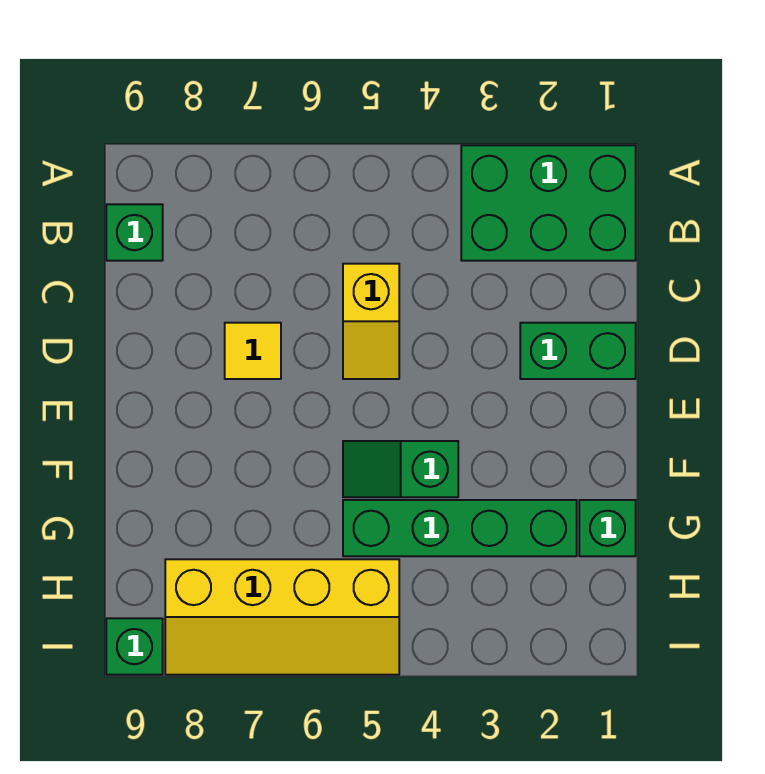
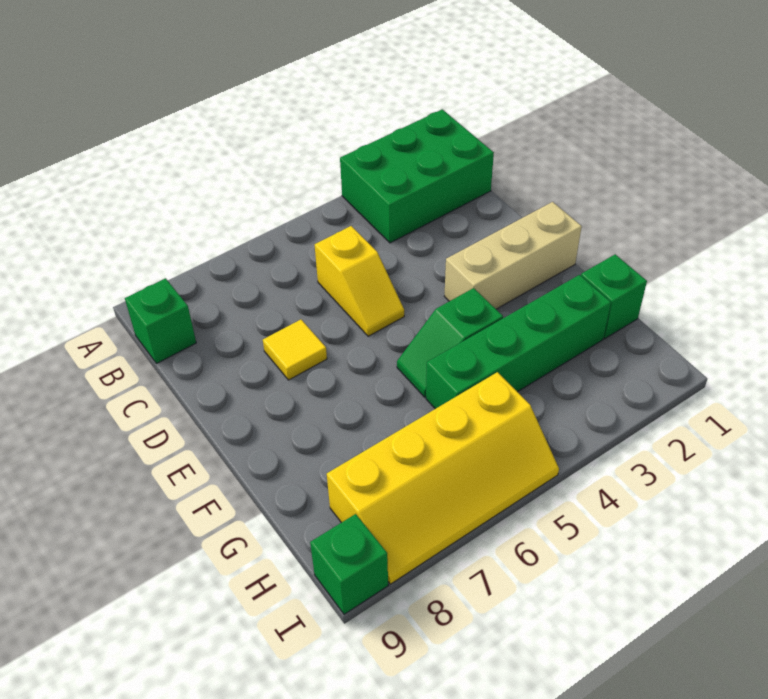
green brick D1:D2 level 1 -> none
none -> tan brick E1:E3 level 1

